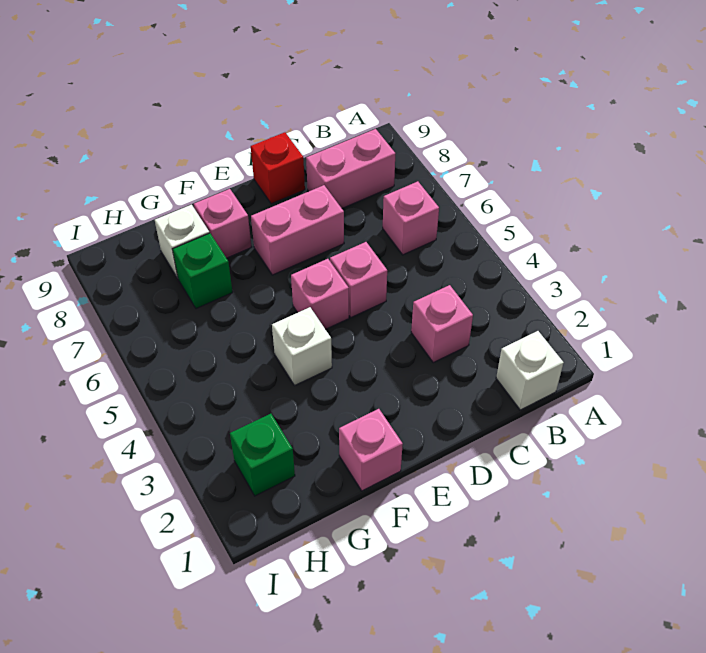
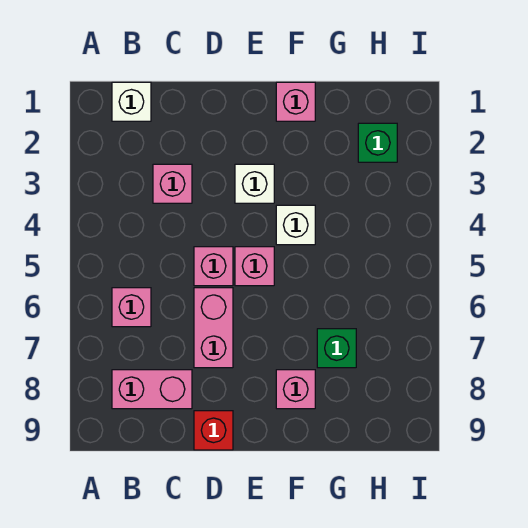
pink brick D7:E7 level 1 -> pink brick D6:D7 level 1
white brick G8 level 1 -> white brick E3 level 1

